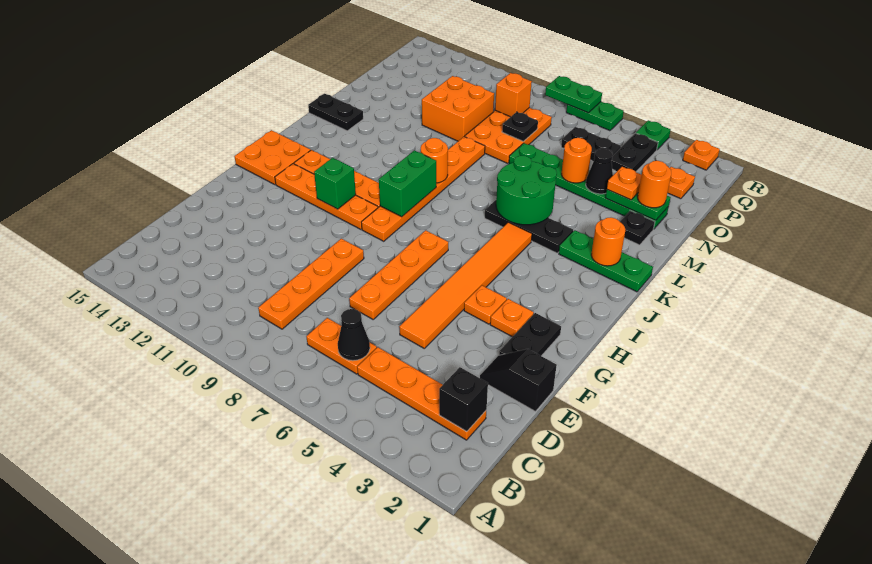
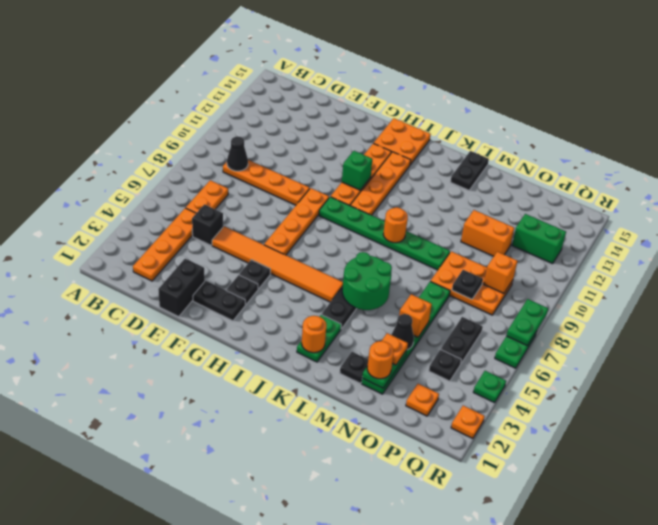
black brick C2 level 2 -> black brick D5 level 1
black cone C6 level 2 -> black cone C9 level 2
black slope E1:E2 level 1 top 1 -> black brick E1:E2 level 1
orange plate E7:H7 level 1 -> orange plate G6:G9 level 1
orange plate G3 level 1 -> black plate G3 level 1
orange plate G4 level 1 -> black plate G4 level 1
orange plate H9:M9 level 1 -> green plate H9:M9 level 1
green brick I9:J9 level 2 -> green brick P12:Q12 level 1
green plate K1:K3 level 1 -> green plate K2:K3 level 1
orange round brick N5 level 2 -> orange brick N5 level 2
orange brick N10:O11 level 1 -> orange brick N11:O11 level 1
black plate P4:Q4 level 1 -> black plate P4 level 1

